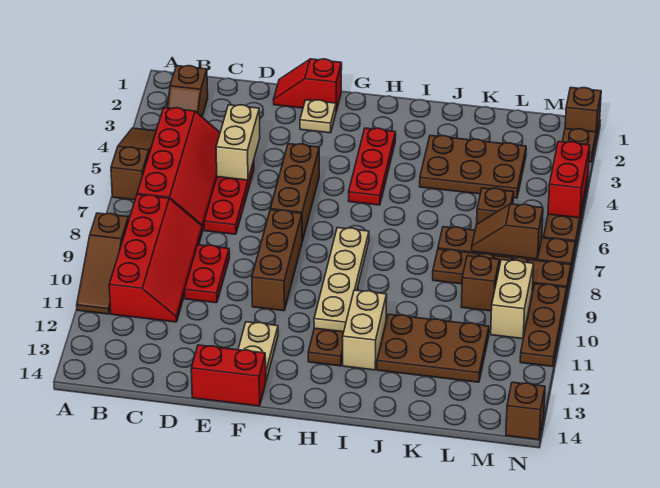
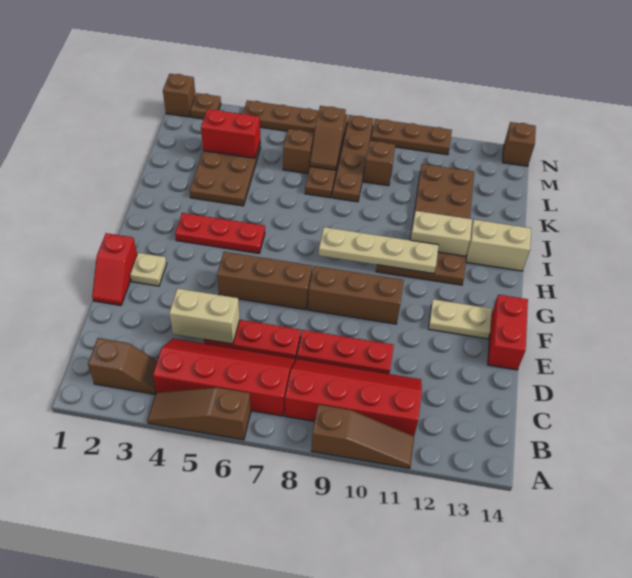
red plate D9:D10 level 1 -> red plate D8:D10 level 1
tan brick M9:M10 level 1 -> tan brick I13:I14 level 1
red brick N4:N5 level 2 -> red brick L3:L4 level 2

